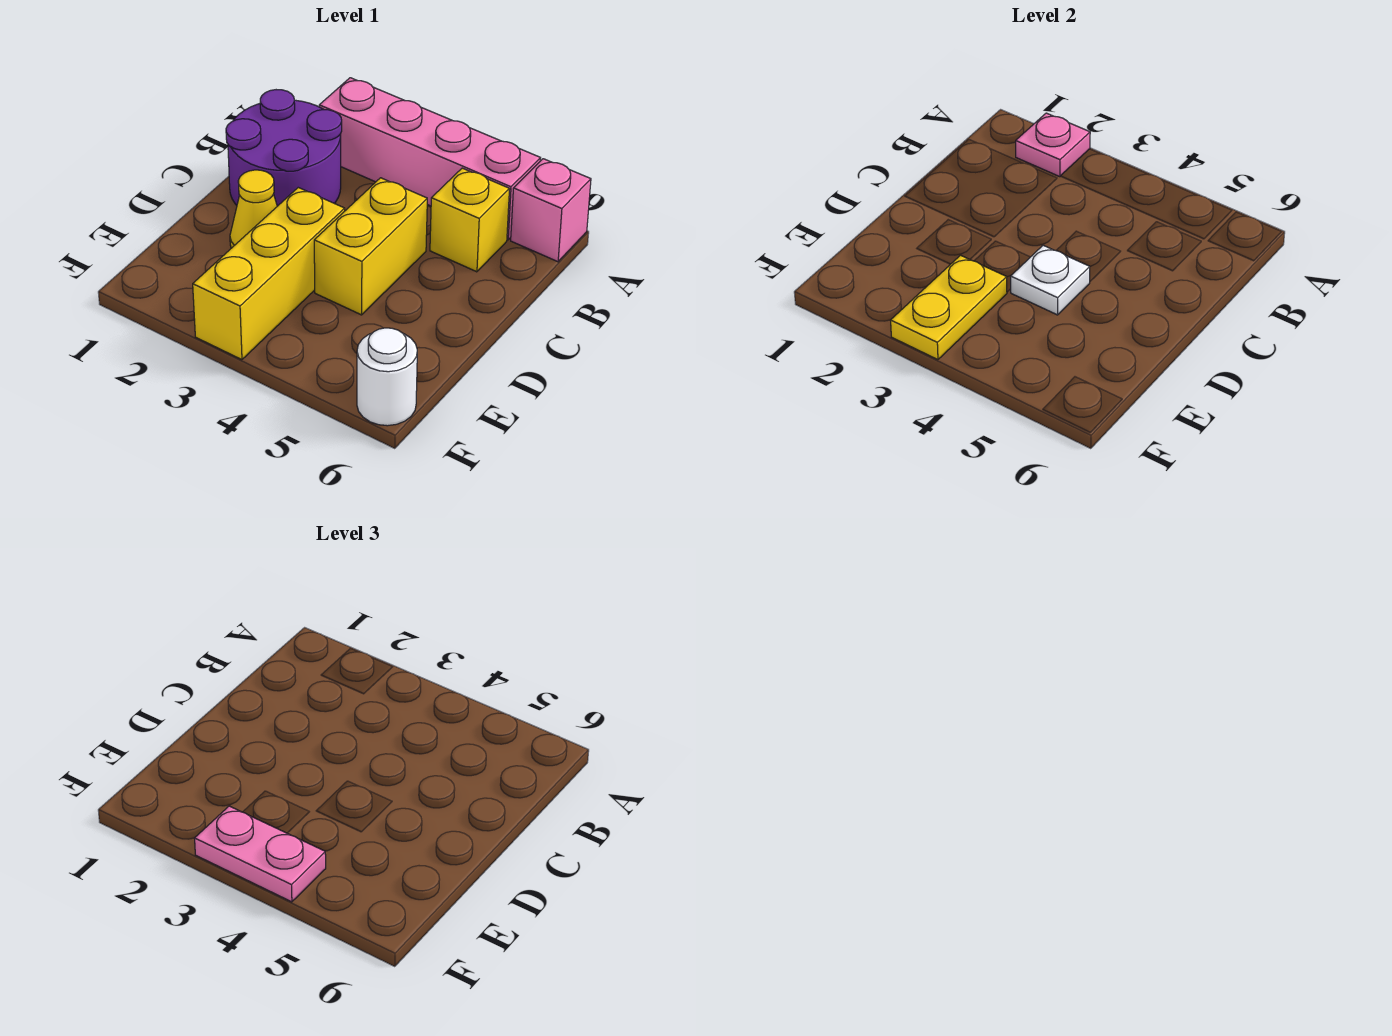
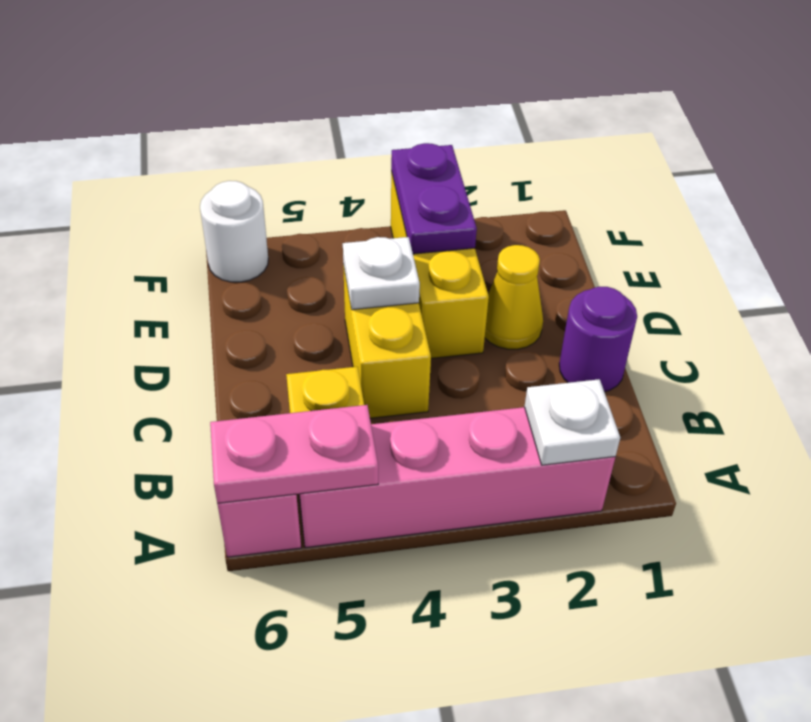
pink plate A2 level 2 -> white plate A2 level 2
purple round brick B1:C2 level 1 -> purple round brick C1 level 1
yellow plate E3:F3 level 2 -> purple plate E3:F3 level 2
pink plate F3:F4 level 3 -> pink plate A5:A6 level 2

